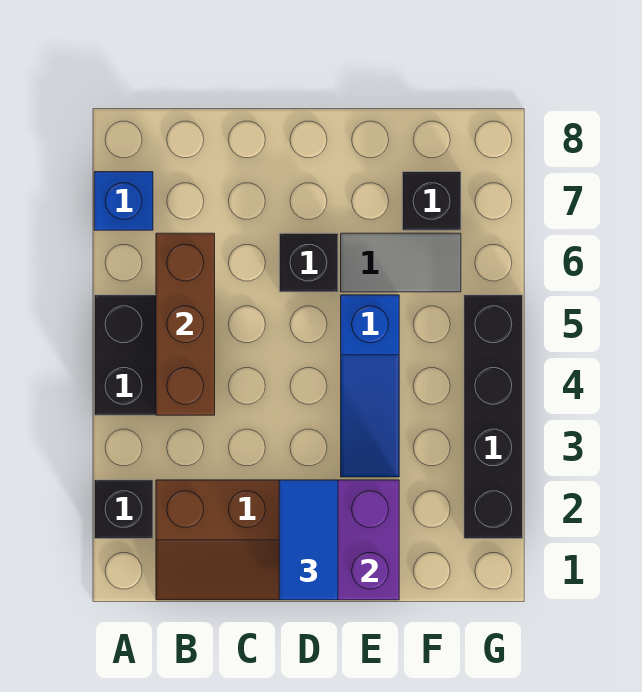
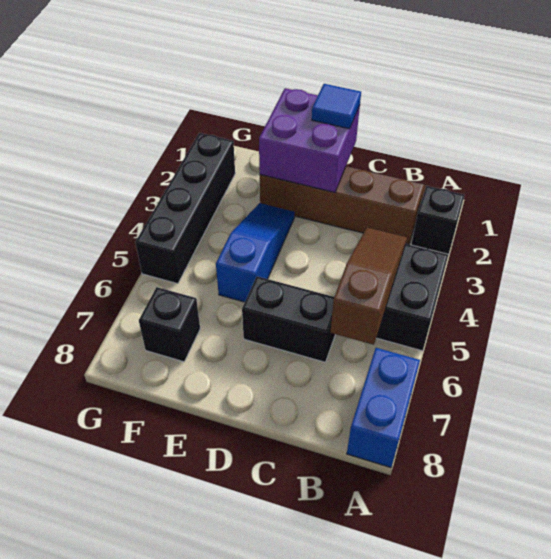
blue brick A7 level 1 -> blue brick A7:A8 level 1
brown brick B4:B6 level 2 -> brown slope B4:B6 level 2 top 6
blue tile D1:D2 level 3 -> blue tile D1 level 3
black brick D6 level 1 -> black brick C6:D6 level 1
grey tile E6:F6 level 1 -> none

